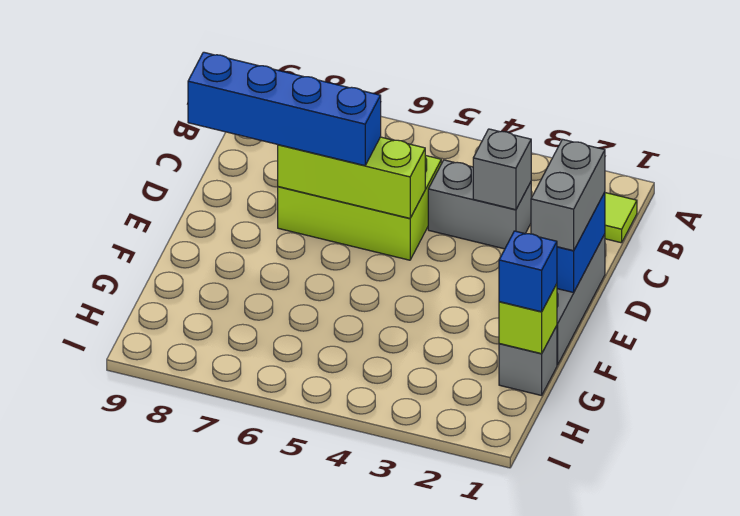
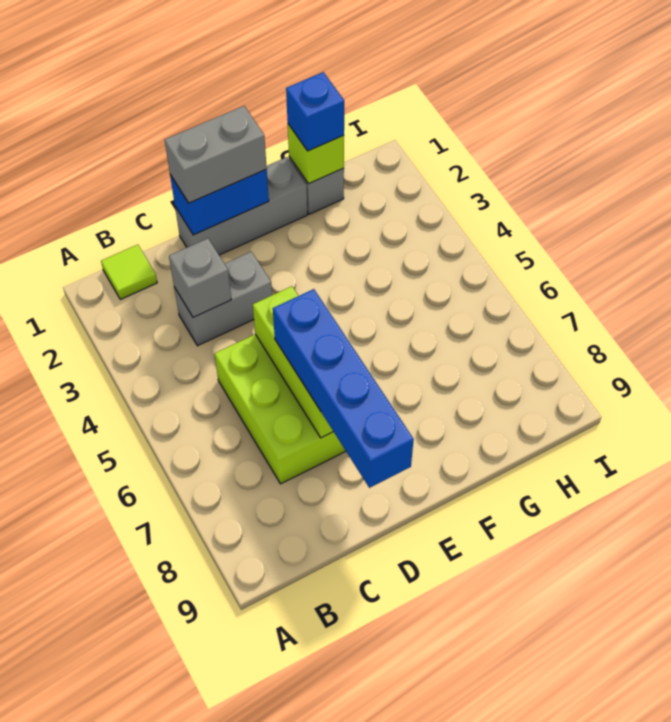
grey brick C3:C4 level 1 -> grey brick C3:D3 level 1

